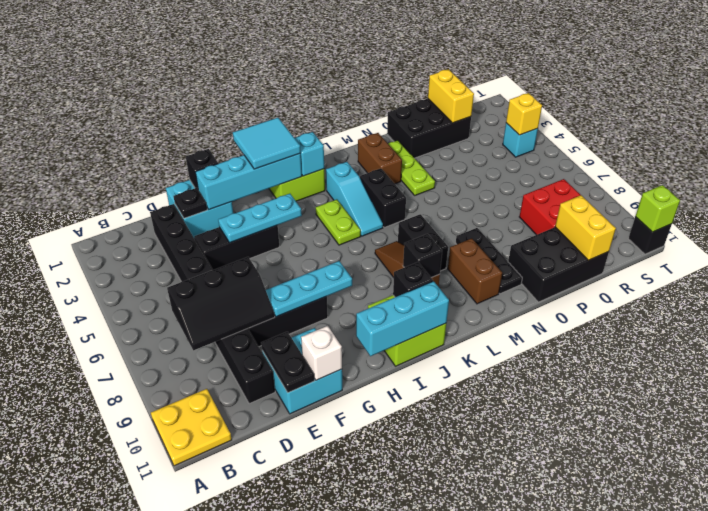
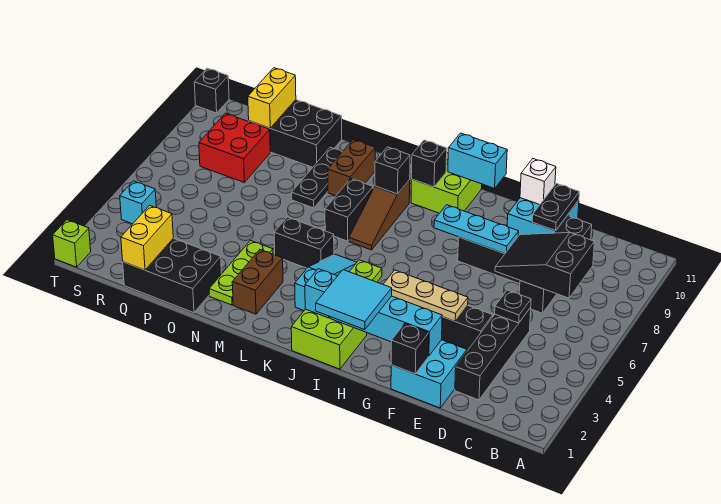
yellow plate A10:B11 level 1 -> none
black slope C7:E8 level 2 top 7 -> black slope C7:E8 level 2 top C
black plate E2 level 2 -> black plate D5 level 2
cyan plate F4:H4 level 2 -> tan plate F4:H4 level 2
cyan brick H11:J11 level 2 -> cyan brick H11:I11 level 2
black brick L4:L5 level 1 -> black brick L5:M5 level 1
yellow brick S4 level 2 -> none
lime brick T11 level 2 -> lime brick T1 level 1

